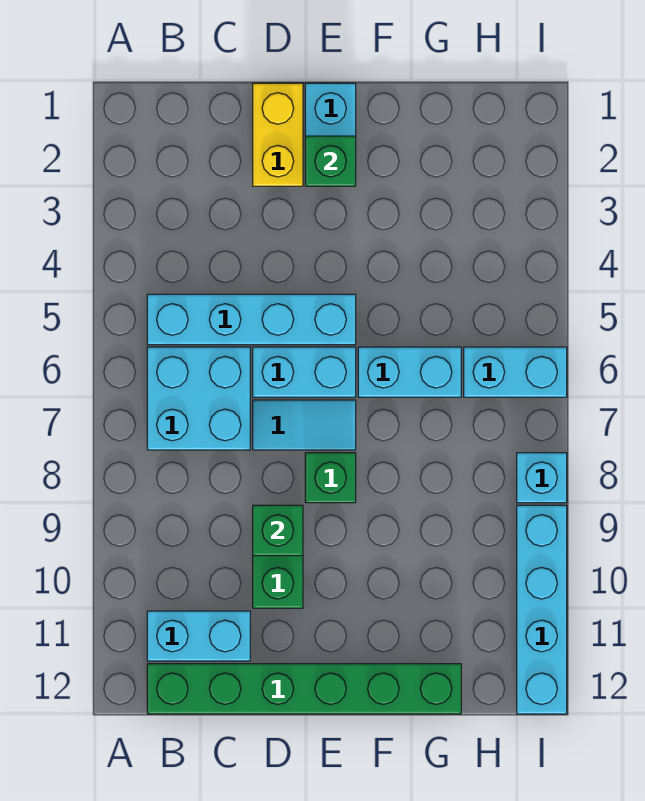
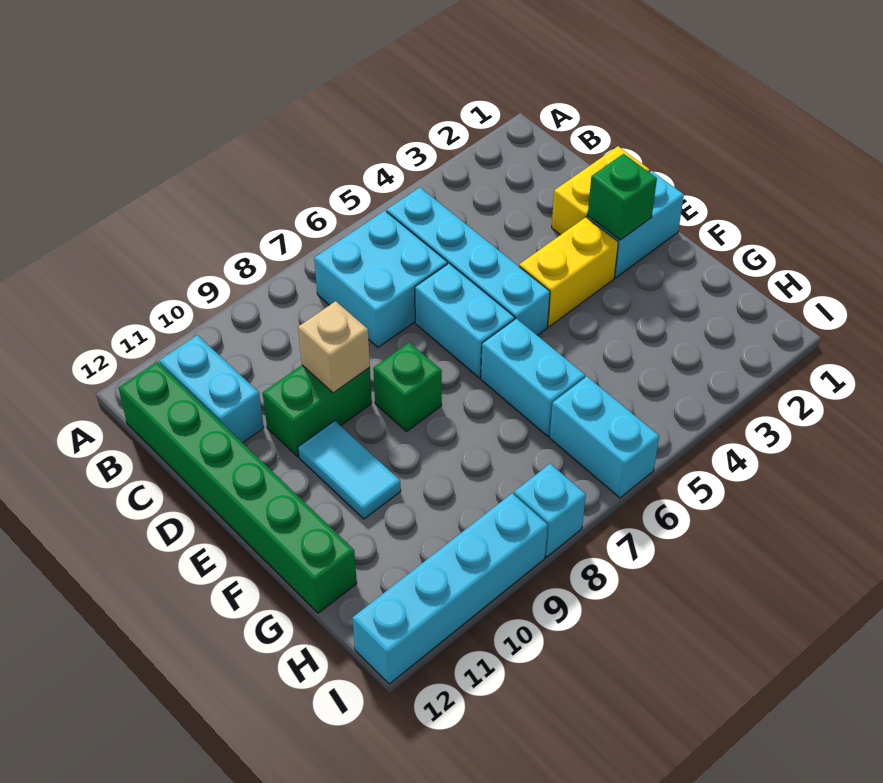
cyan tile D7:E7 level 1 -> cyan tile E10:F10 level 1
green brick D9 level 2 -> tan brick D9 level 2
none -> yellow brick E3:E4 level 1

